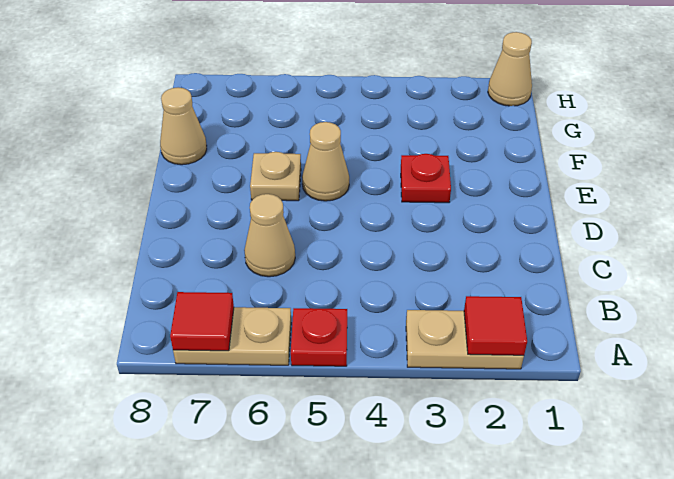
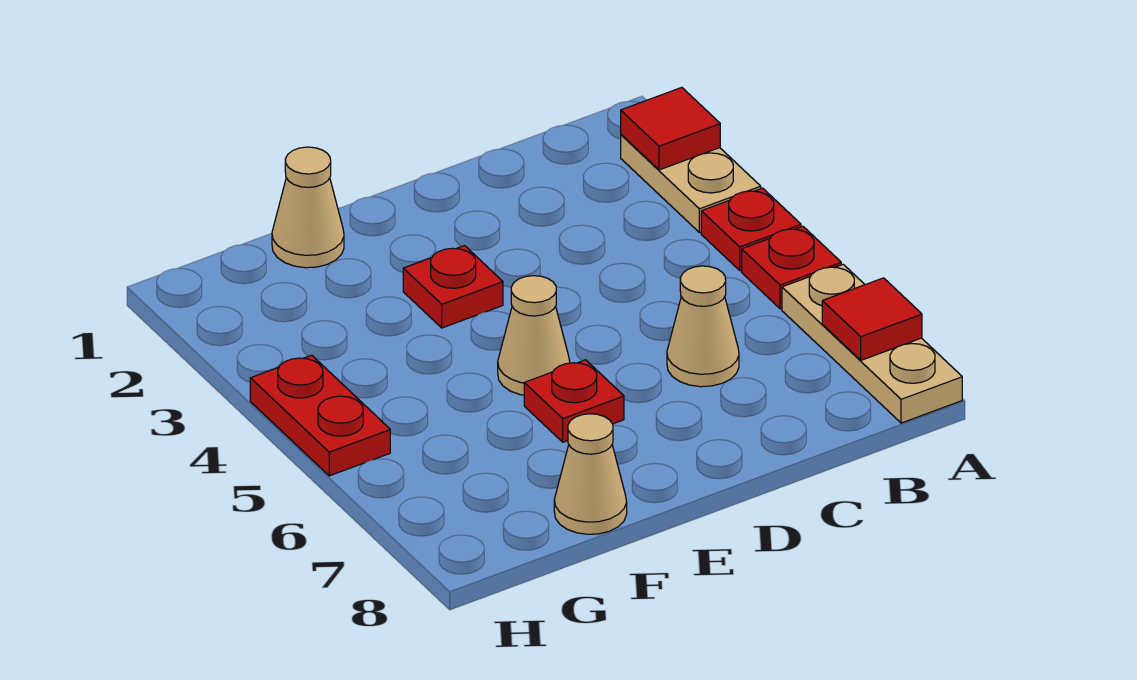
none -> red plate A4 level 1
tan plate A6:A7 level 1 -> tan plate A6:A8 level 1
tan plate E6 level 1 -> red plate E6 level 1
tan cone H1 level 1 -> tan cone F1 level 1
none -> red plate H4:H5 level 1

